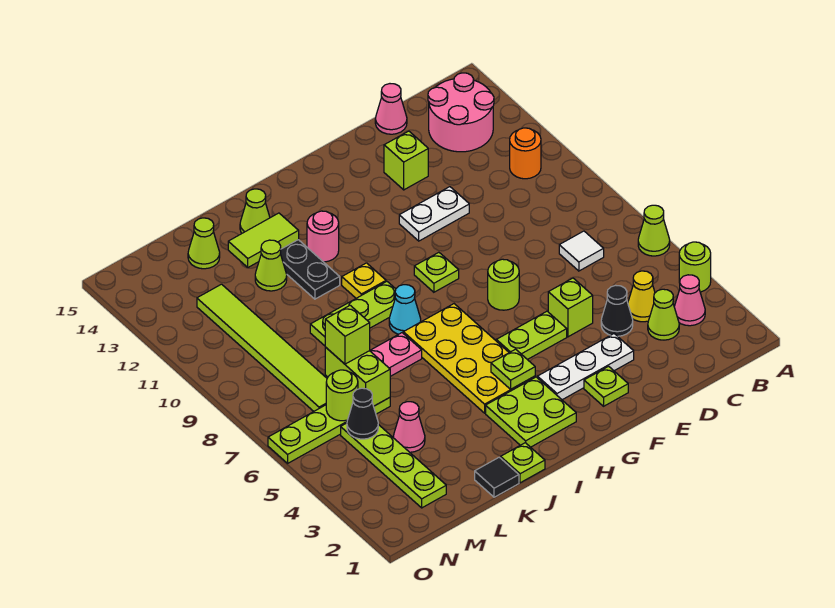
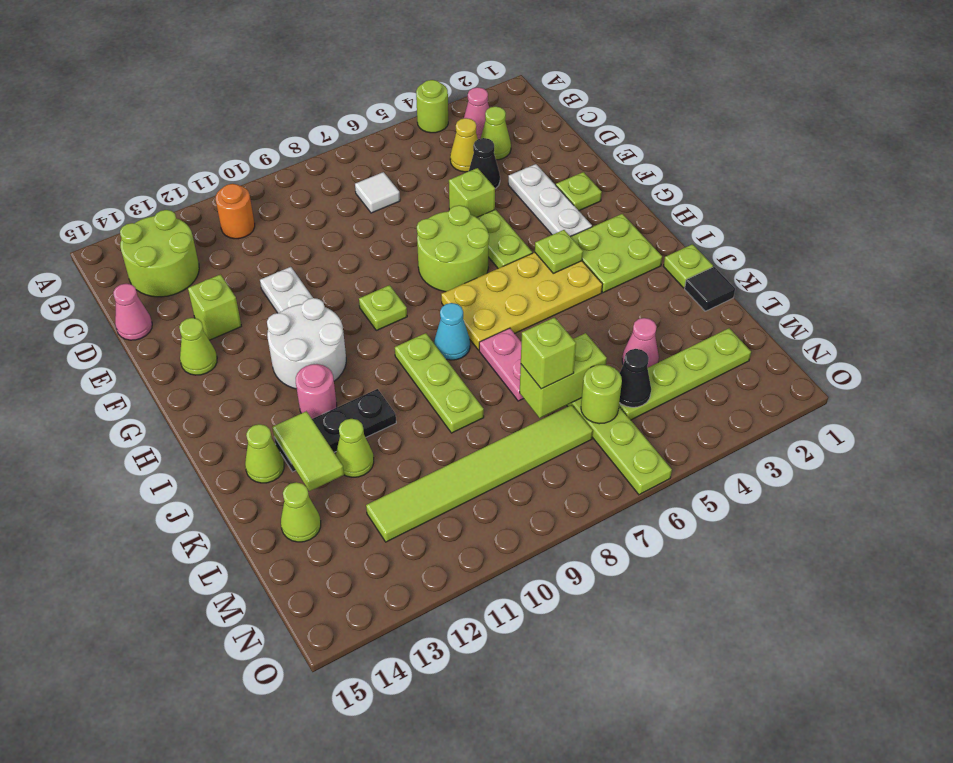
lime cone A6 level 1 -> lime cone F14 level 1
pink round brick B13:C14 level 1 -> lime round brick B13:C14 level 1
lime round brick F7 level 1 -> lime round brick F6:G7 level 1
none -> white round brick G11:H12 level 1
yellow plate I10 level 1 -> none

